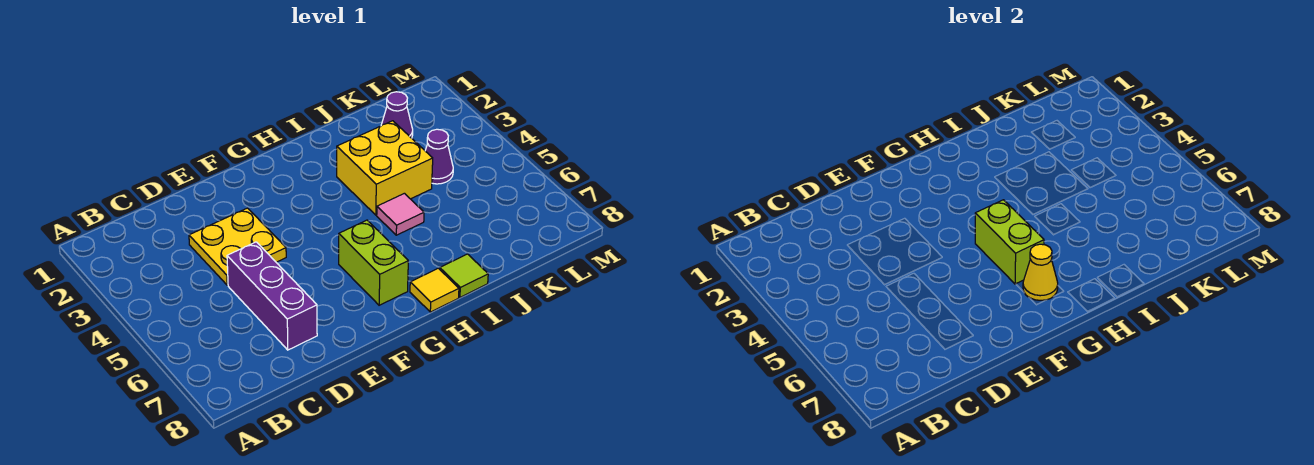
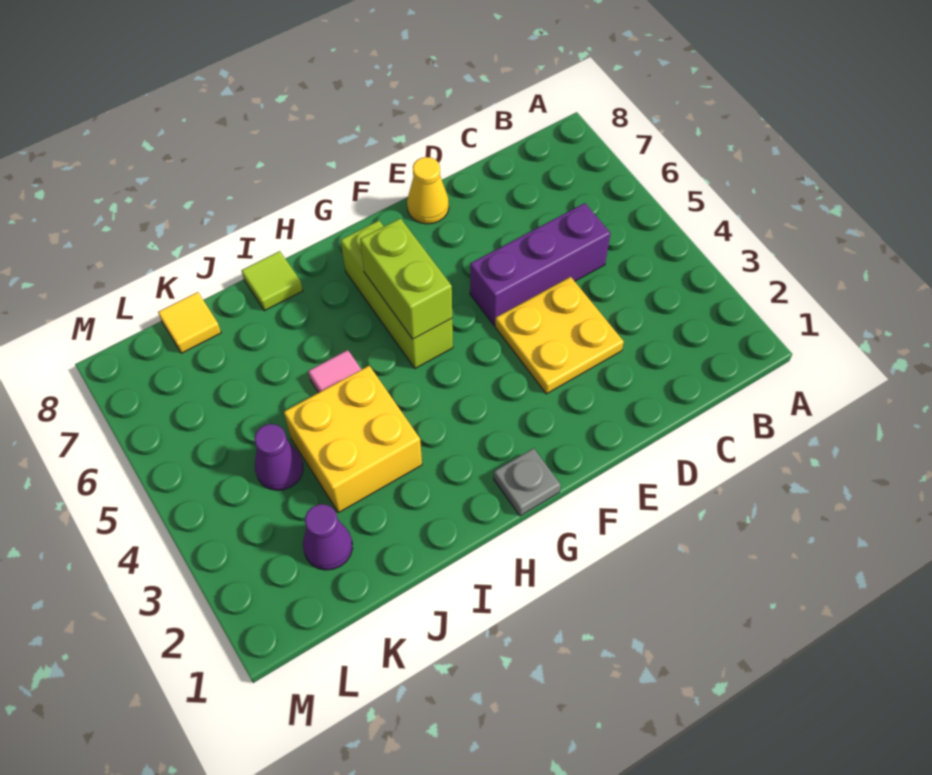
purple brick D5:D7 level 1 -> purple brick C5:E5 level 1
none -> grey plate G1 level 1
lime brick G6:G7 level 1 -> lime brick G5:G7 level 1
yellow cone G7 level 2 -> yellow cone E8 level 1
yellow tile H8 level 1 -> yellow tile K8 level 1

